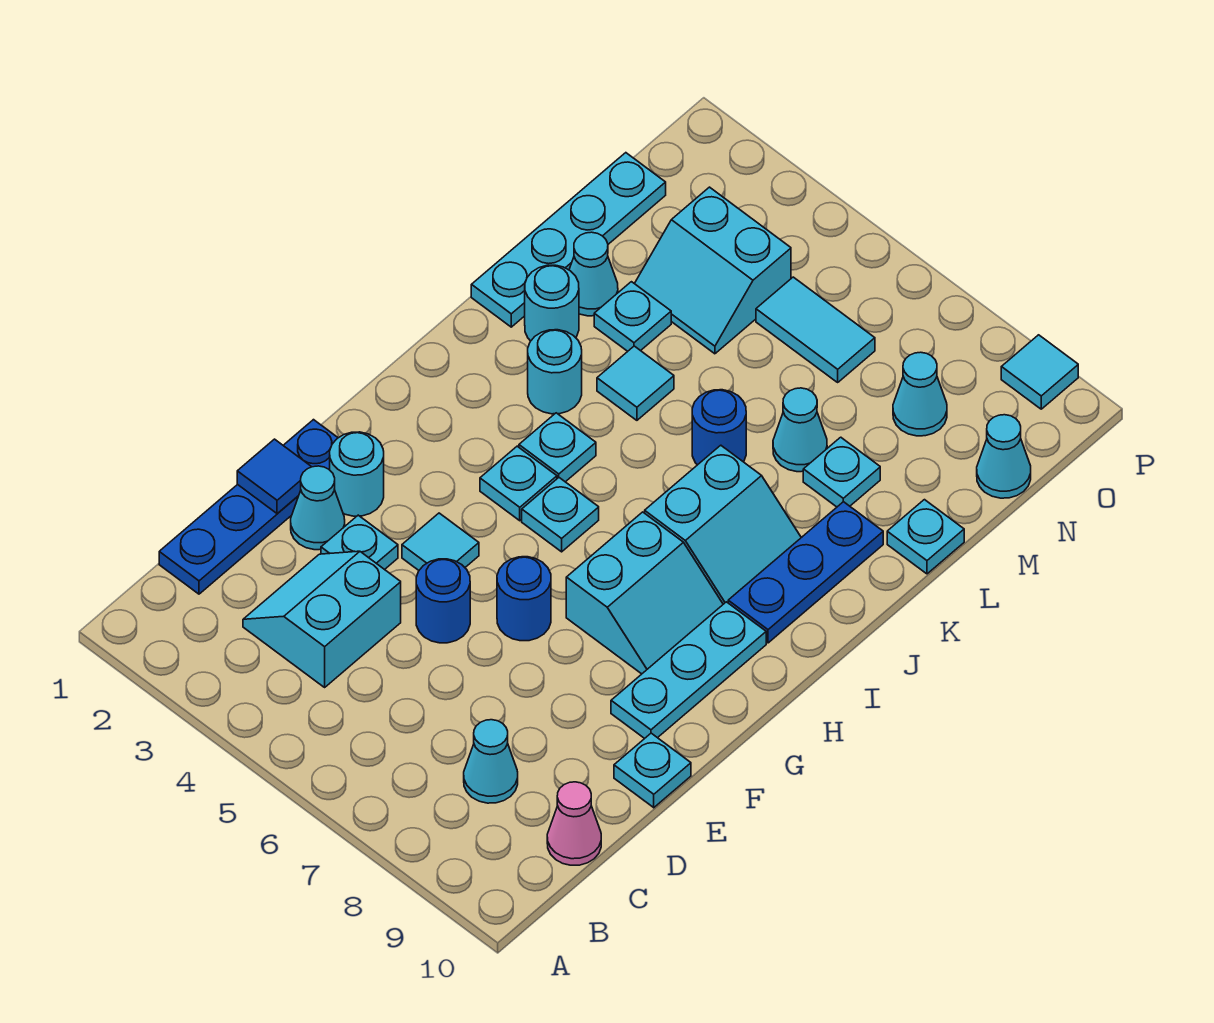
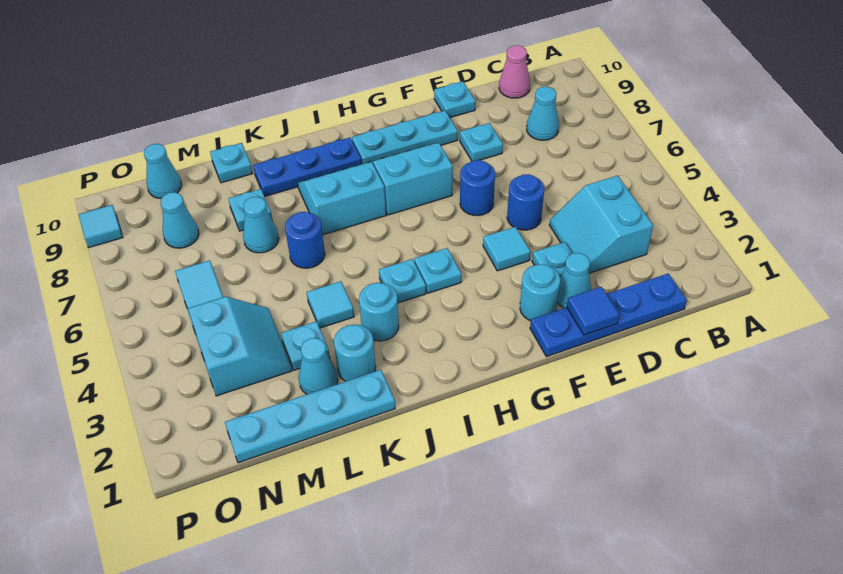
cyan slope C3:D4 level 1 top 4 -> cyan slope C3:D4 level 1 top C
cyan plate H5 level 1 -> cyan plate E8 level 1

